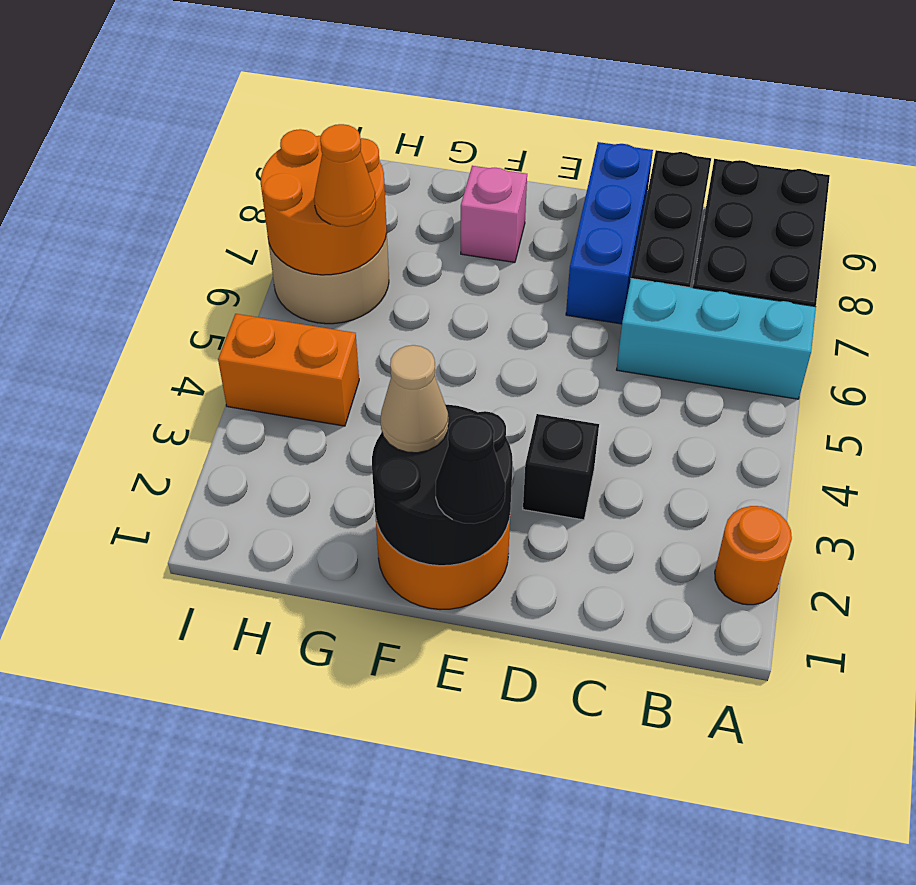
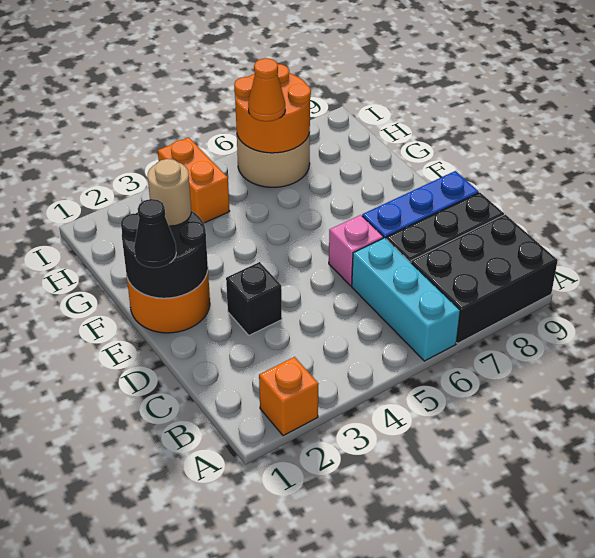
orange round brick A2 level 1 -> orange brick A2 level 1
tan cone F2 level 3 -> tan round brick F2 level 3
pink brick F8 level 1 -> pink brick D6 level 1

